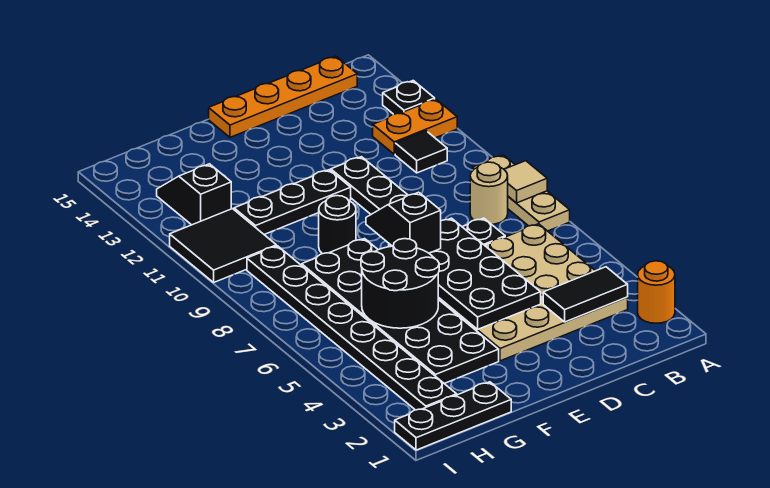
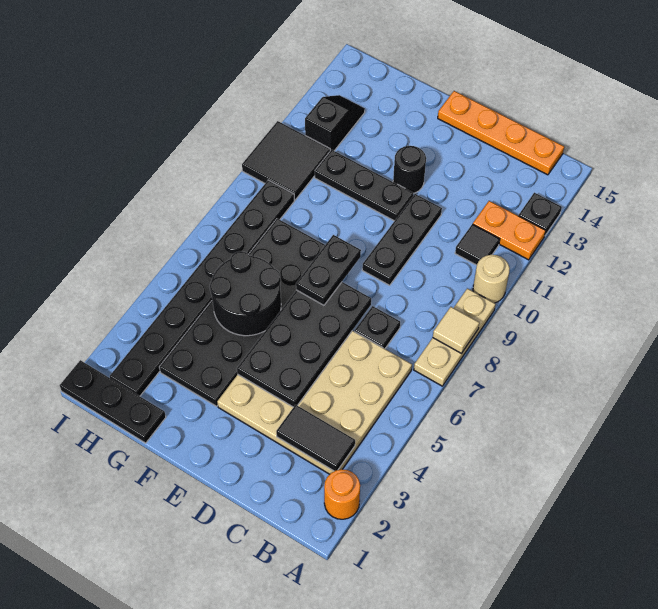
tan round brick B8 level 1 -> tan round brick A10 level 1
black slope E7:E8 level 3 top 7 -> black plate E7:E8 level 3
black round brick F9 level 1 -> black round brick E12 level 1

